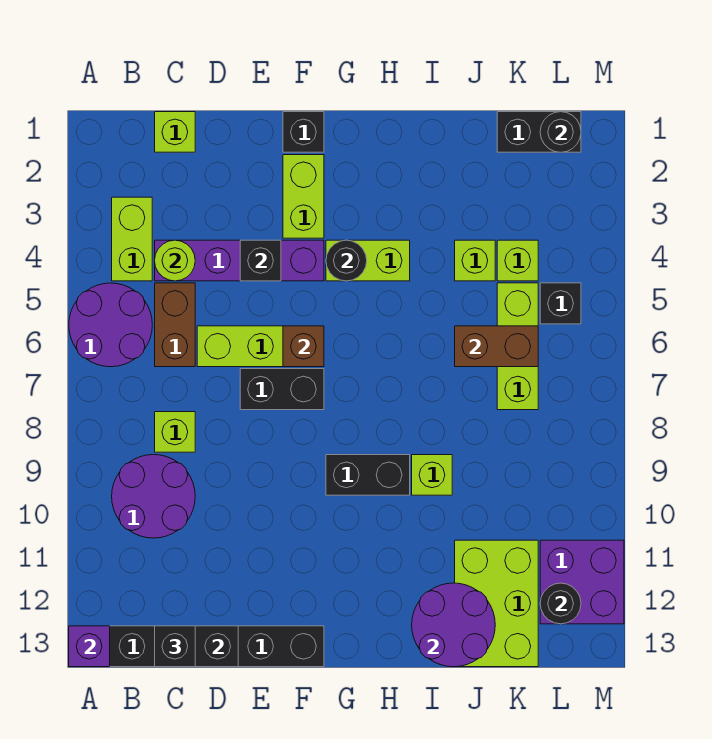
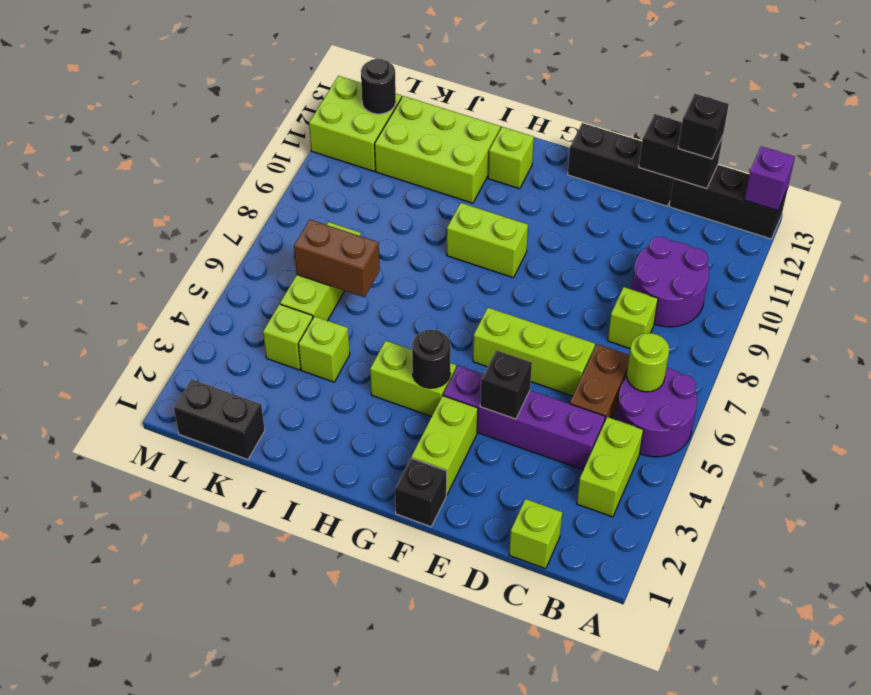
lime round brick C4 level 2 -> lime round brick B6 level 2
black brick E7:F7 level 1 -> none
brown brick F6 level 2 -> none
black brick G9:H9 level 1 -> lime brick G9:H9 level 1
lime brick I9 level 1 -> lime brick H12 level 1
purple round brick I12:J13 level 2 -> none
lime brick J11:K13 level 1 -> lime brick I11:K12 level 1
black round brick L1 level 2 -> none
black brick L5 level 1 -> none
purple brick L11:M12 level 1 -> lime brick L11:M12 level 1

